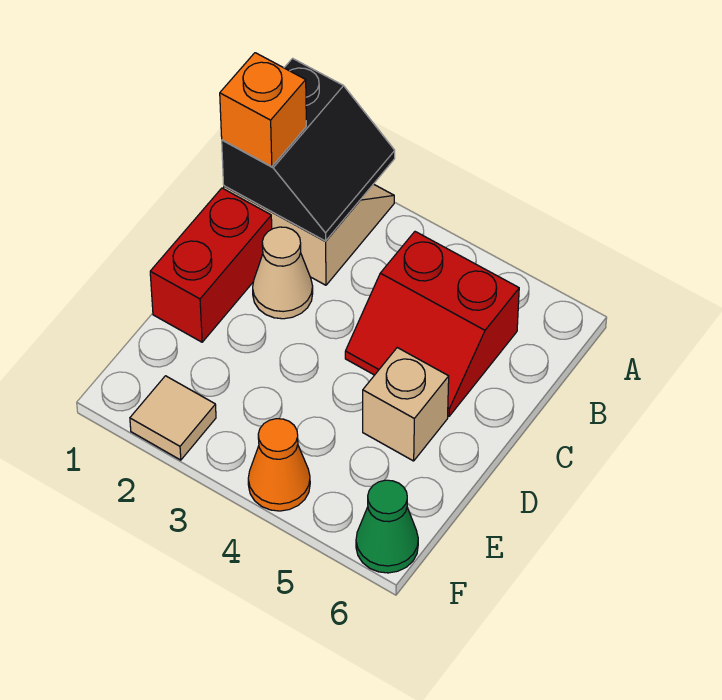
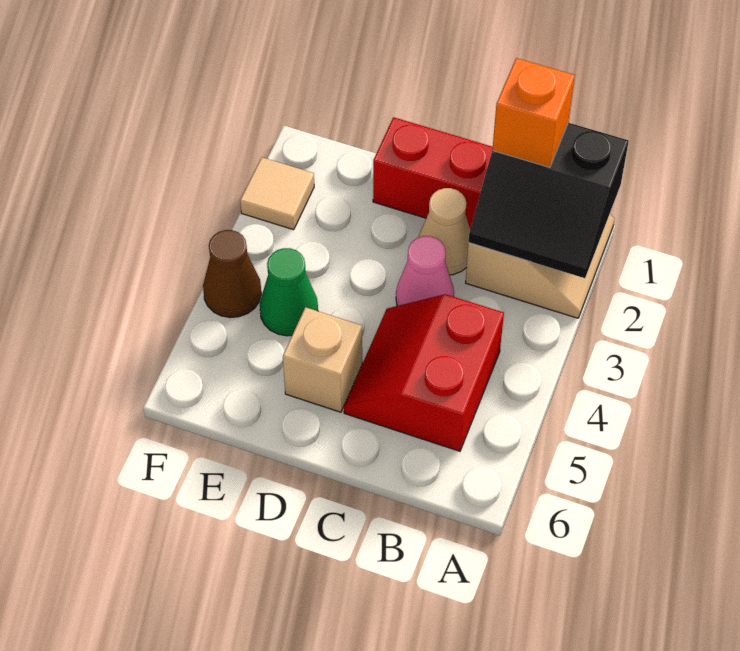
none -> pink cone C3 level 1
orange cone F4 level 1 -> brown cone F4 level 1
green cone F6 level 1 -> green cone E4 level 1

